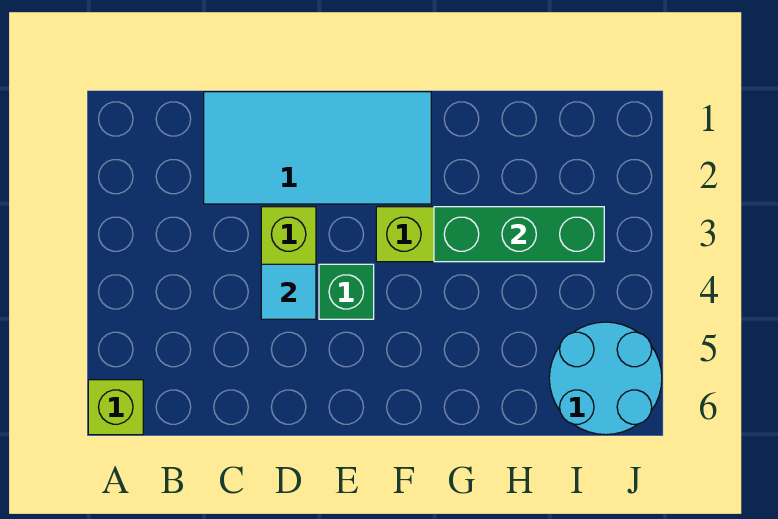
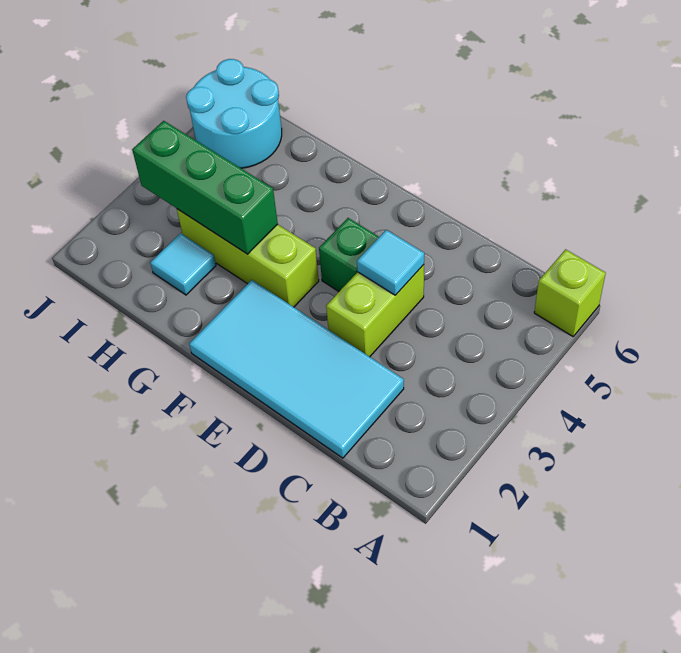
none -> cyan tile H2 level 1

